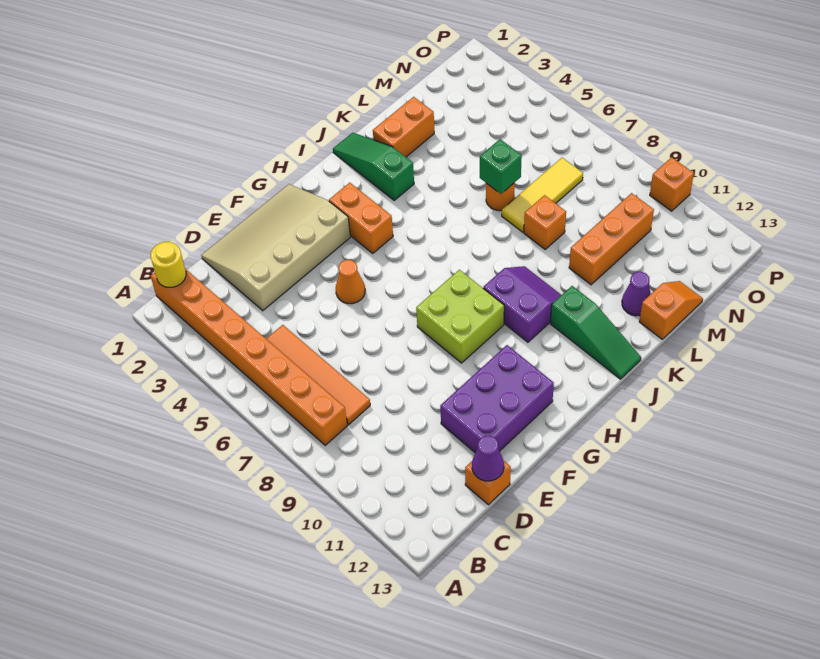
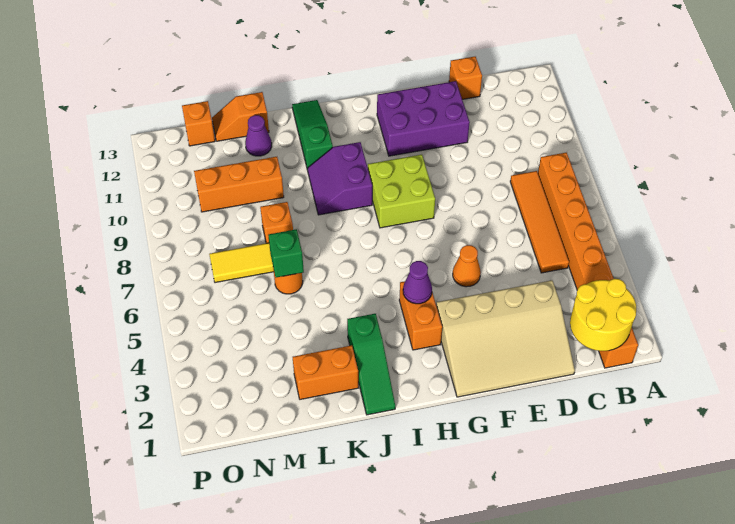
yellow round brick B1 level 2 -> yellow round brick B1:C2 level 2
purple cone D13 level 2 -> purple cone H4 level 2
orange brick P10 level 1 -> orange brick N13 level 1

